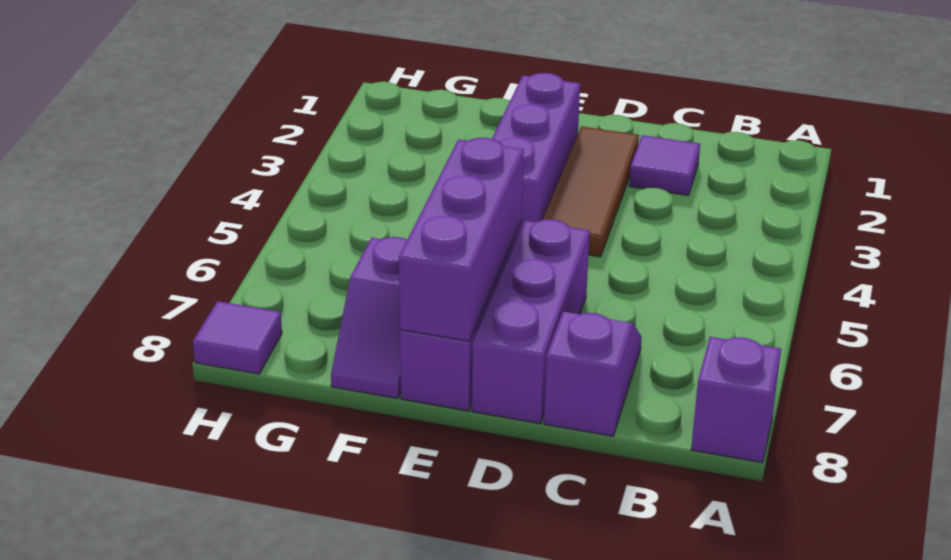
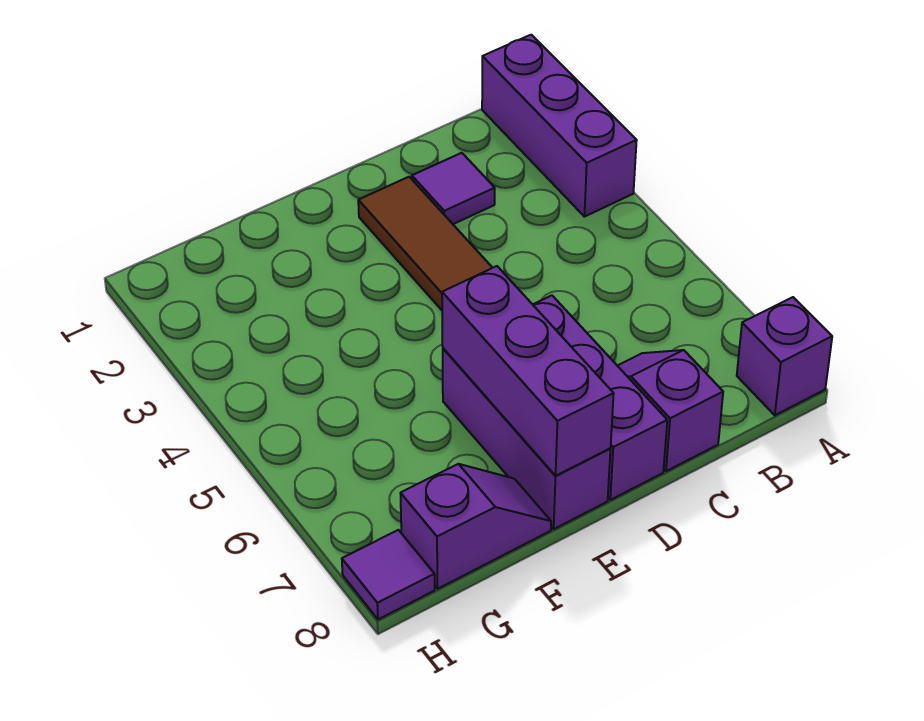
purple brick E2:E4 level 1 -> purple brick A1:A3 level 1
purple slope F7:F8 level 1 top 7 -> purple slope F8:G8 level 1 top G

